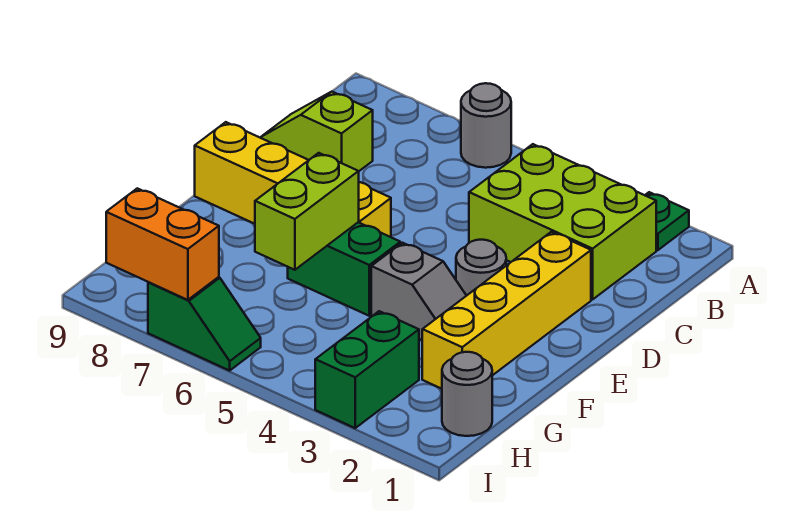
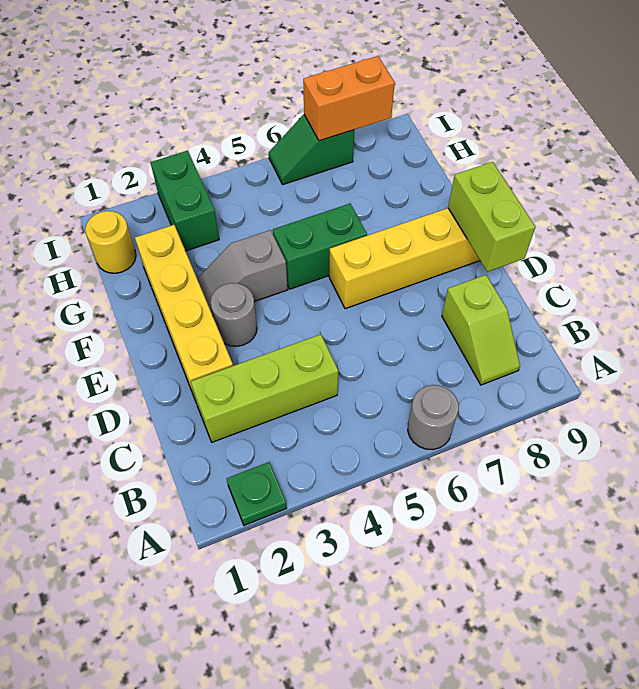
lime brick B2:C4 level 1 -> lime brick C2:C4 level 1
lime slope C8:C9 level 1 top 8 -> lime slope B8:C8 level 1 top C
lime brick F6:G6 level 2 -> lime brick D9:E9 level 2
grey round brick H1 level 1 -> yellow round brick H1 level 1

